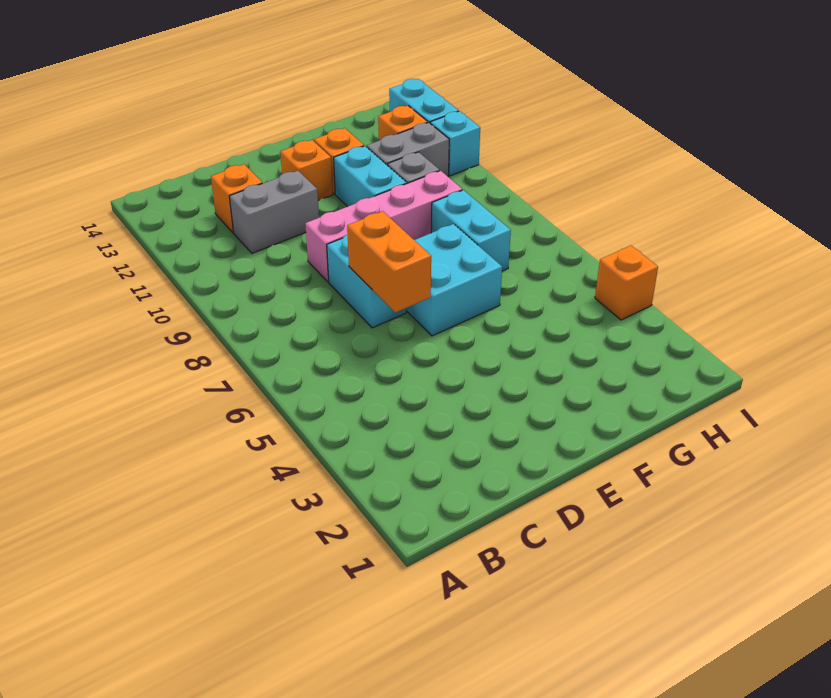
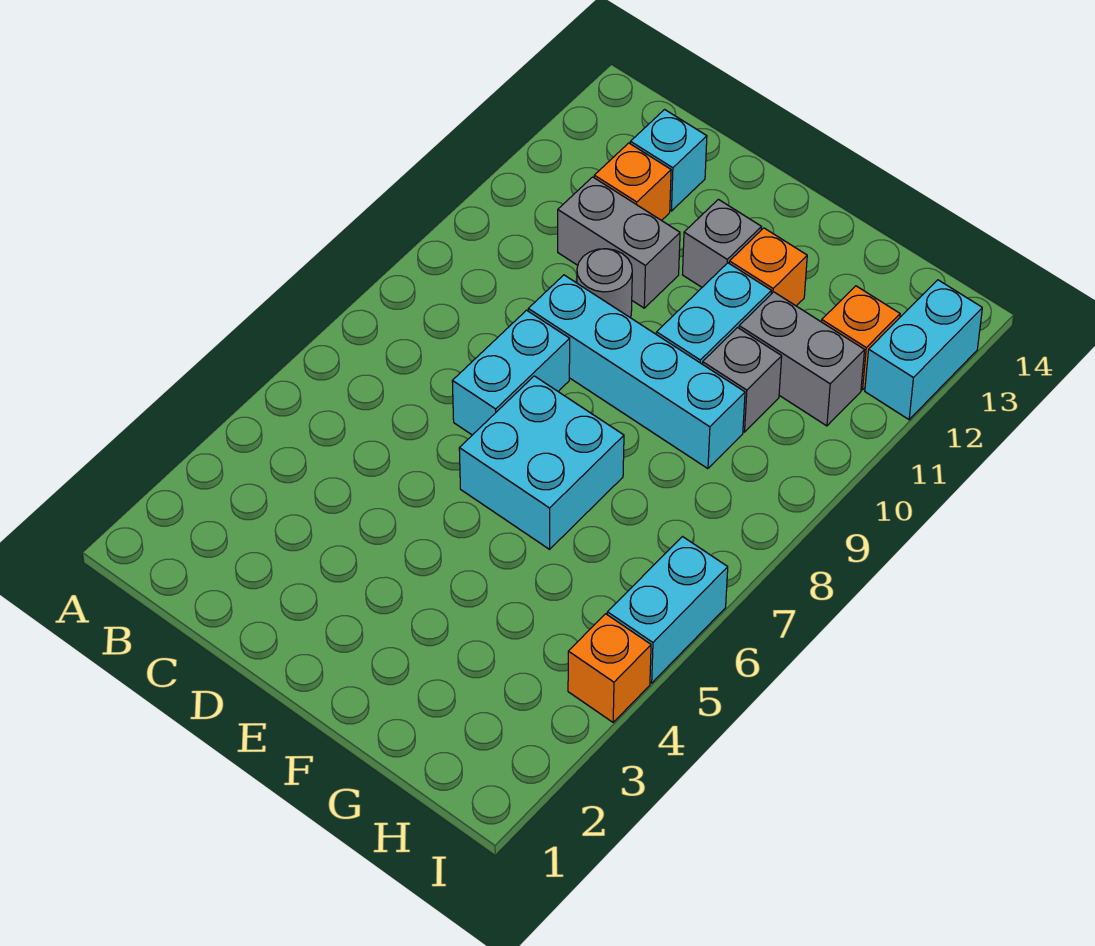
orange brick D6:D7 level 2 -> none
pink brick D9:G9 level 1 -> cyan brick D9:G9 level 1
none -> grey round brick D10 level 1
orange brick E12 level 1 -> grey brick E12 level 1
cyan brick G7:G8 level 1 -> cyan brick I5:I6 level 1
cyan brick I11 level 1 -> cyan brick C13 level 1

